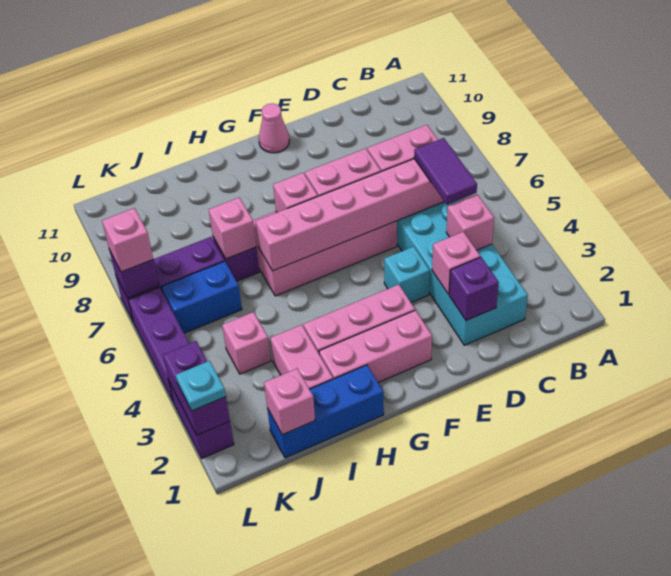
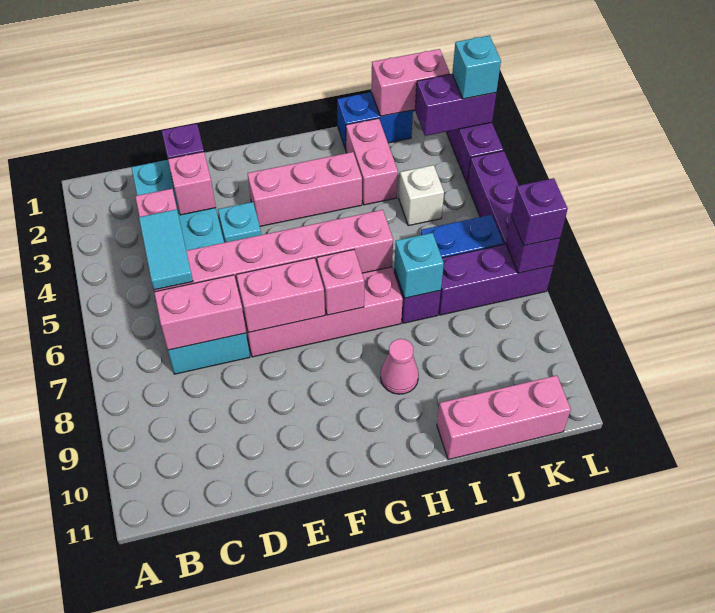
purple tile C5:C6 level 3 -> cyan tile C5:C6 level 3
pink brick F2:H2 level 1 -> pink brick I11:K11 level 1
pink cone F11 level 1 -> pink cone H9 level 1
blue brick H1:J1 level 1 -> blue brick I1:J1 level 1
pink brick I7 level 2 -> cyan brick I7 level 2
pink brick J1 level 2 -> pink brick J1:K1 level 2
pink brick J4 level 1 -> white brick J4 level 1
purple brick L2:L3 level 2 -> purple brick K2:L2 level 2
cyan plate L2 level 3 -> cyan brick L2 level 3
pink brick L7 level 3 -> purple brick L7 level 3

